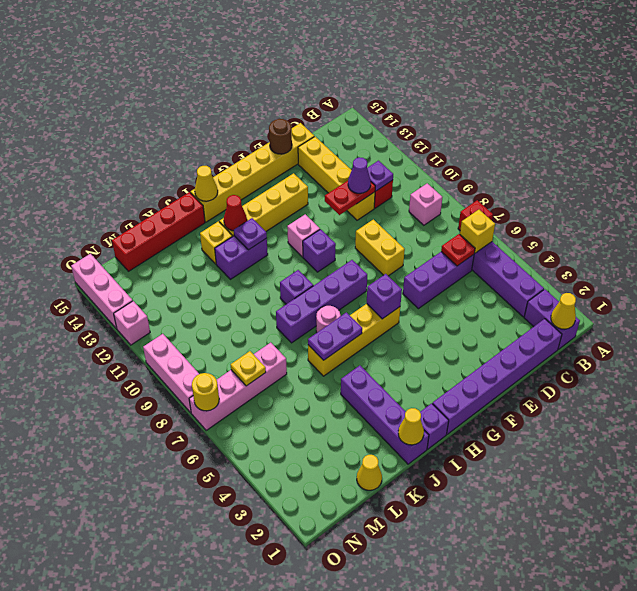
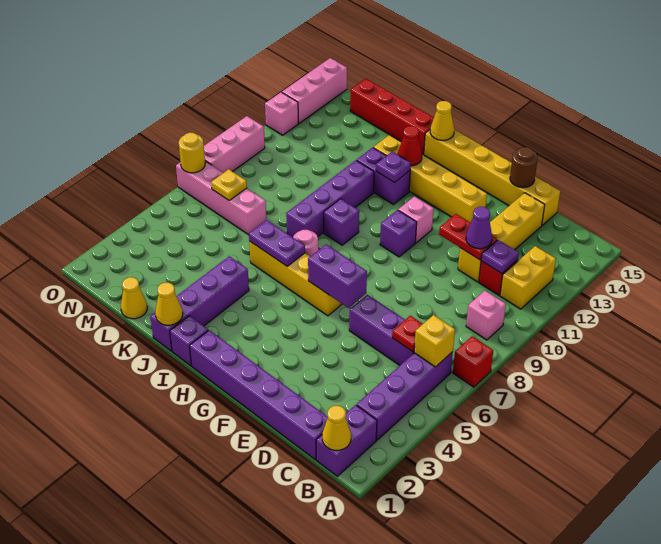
yellow brick E8:E9 level 1 -> yellow brick B11:B12 level 1
purple brick G6 level 2 -> purple brick F6:G6 level 2
purple brick G8:J8 level 1 -> purple brick J8:J11 level 1

